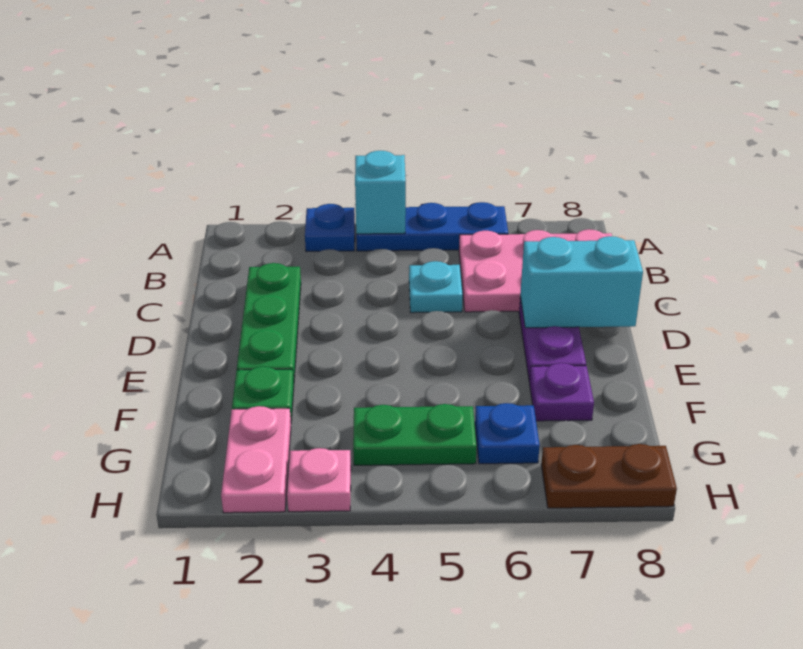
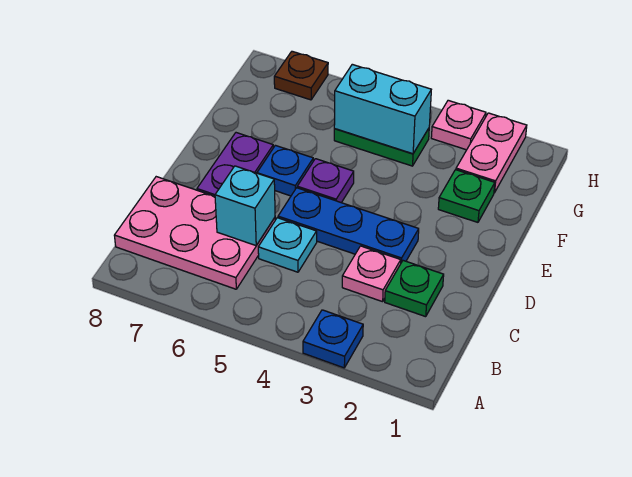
blue plate A4:A6 level 1 -> blue plate D3:D5 level 1
cyan brick A4 level 2 -> cyan brick C6 level 2
green plate C2:E2 level 1 -> green plate C2 level 1
none -> pink plate C3 level 1
cyan brick D7:D8 level 2 -> cyan brick G4:G5 level 2
purple plate F7 level 1 -> purple plate E5 level 1
blue plate G6 level 1 -> blue plate E6 level 1
brown plate H7:H8 level 1 -> brown plate H7 level 1

